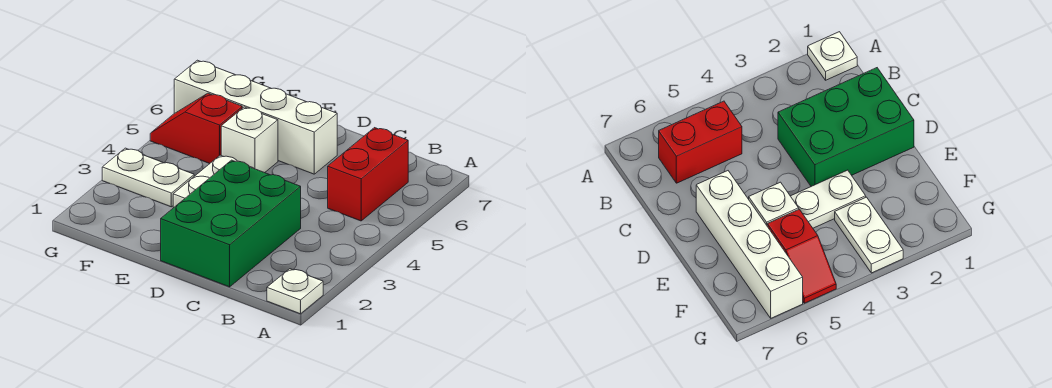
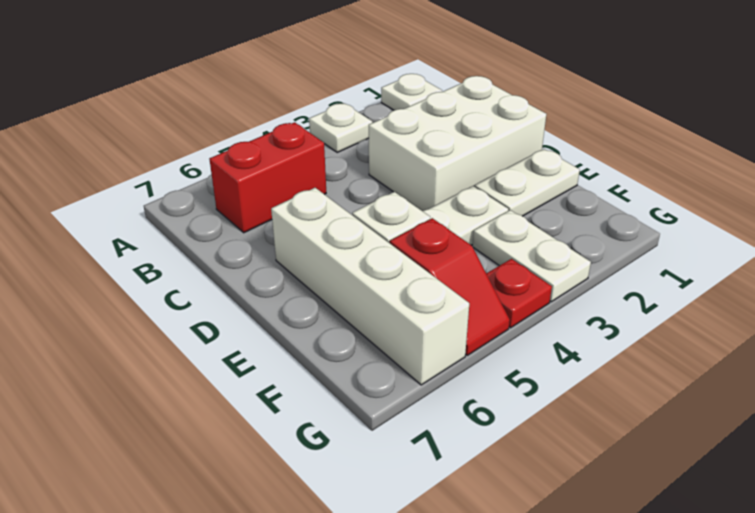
none -> white plate A3 level 1
green brick C1:D3 level 1 -> white brick C1:D3 level 1
none -> white plate E1:E2 level 1
none -> red plate G4 level 1

